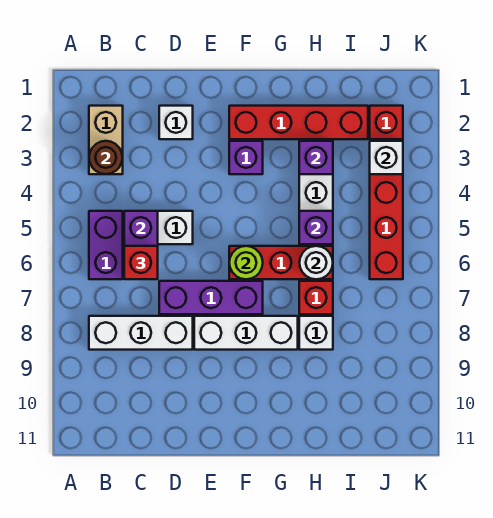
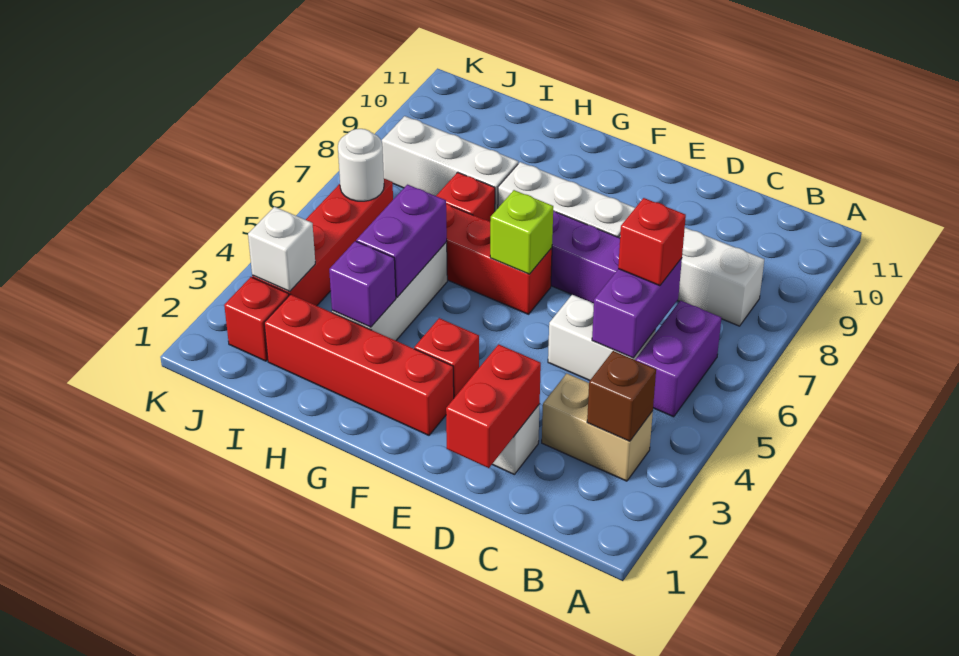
tan brick B2:B3 level 1 -> tan brick B3:C3 level 1
brown round brick B3 level 2 -> brown brick B3 level 2
none -> red brick D1:D2 level 2
purple brick F3 level 1 -> red brick F3 level 1
lime round brick F6 level 2 -> lime brick F6 level 2
purple brick H5 level 2 -> purple brick H4:H5 level 2
white round brick H6 level 2 -> white round brick J6 level 2
white brick H8 level 1 -> white brick H8:J8 level 1

